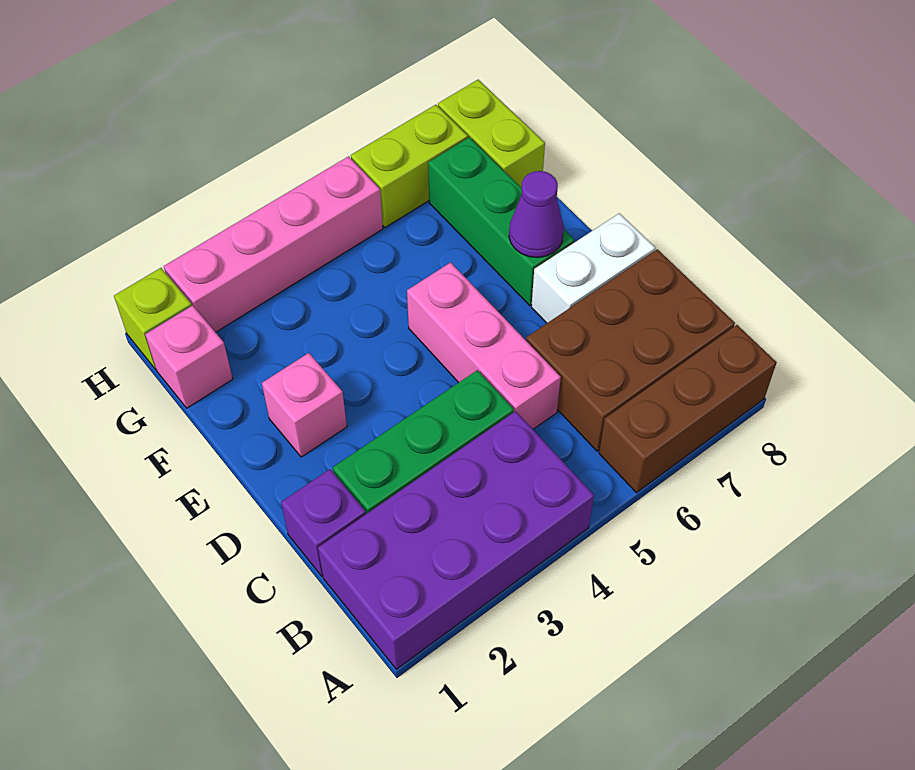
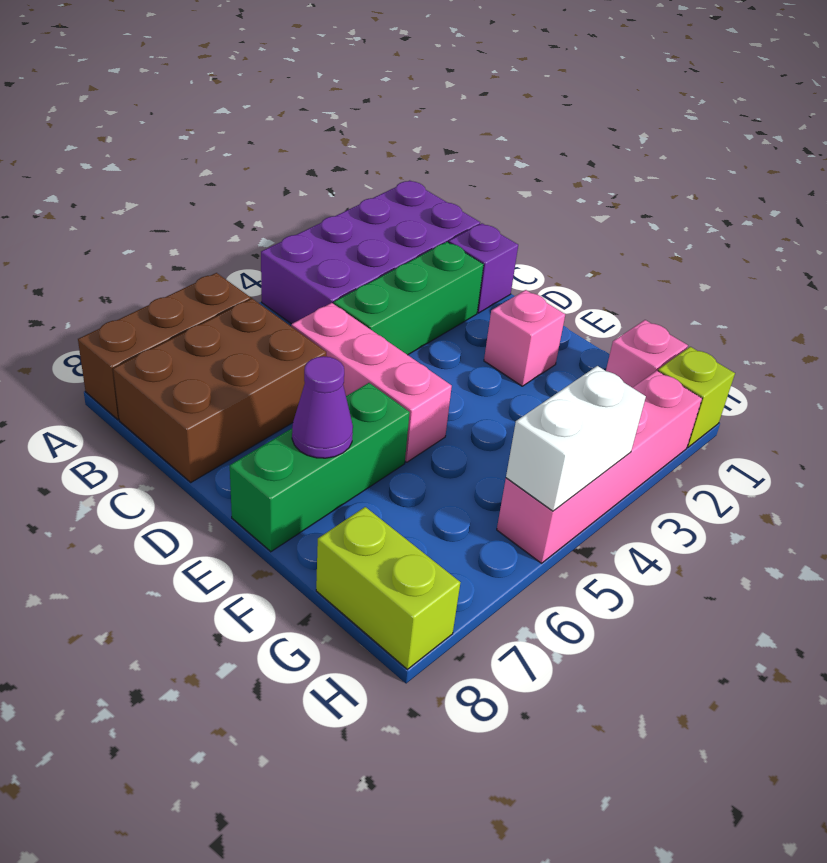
white brick D7:D8 level 1 -> white brick H4:H5 level 2
green brick E7:G7 level 1 -> green brick E6:E8 level 1
lime brick H6:H7 level 1 -> none

